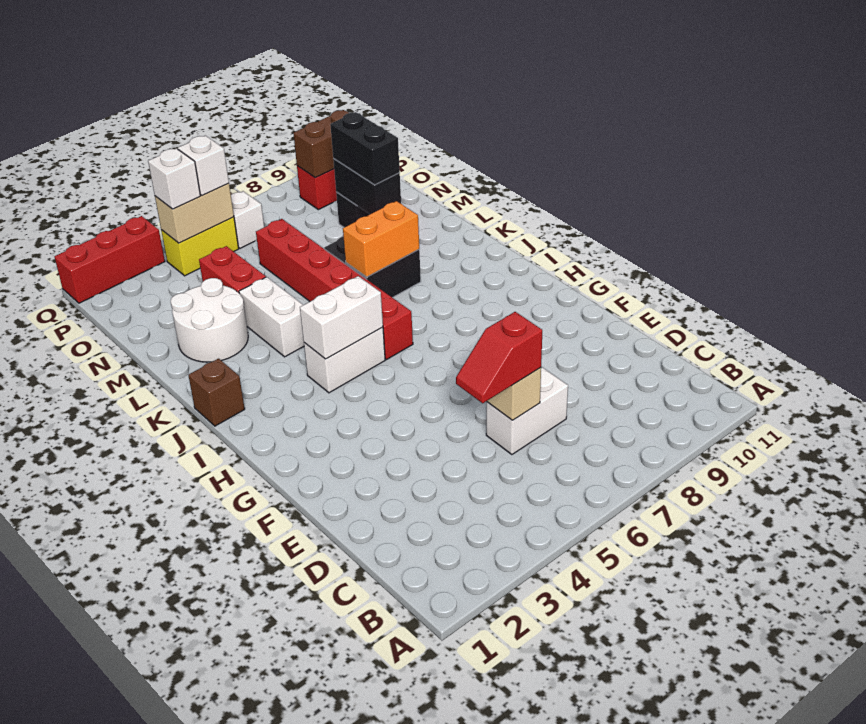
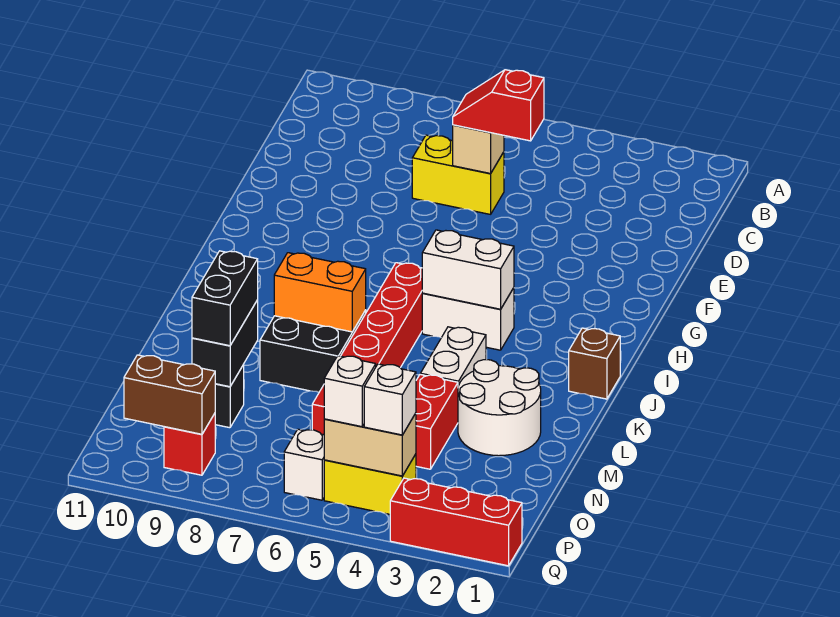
red slope D5:D6 level 3 top 6 -> red slope D5:D6 level 3 top 5
white brick D6:D7 level 1 -> yellow brick D6:D7 level 1

